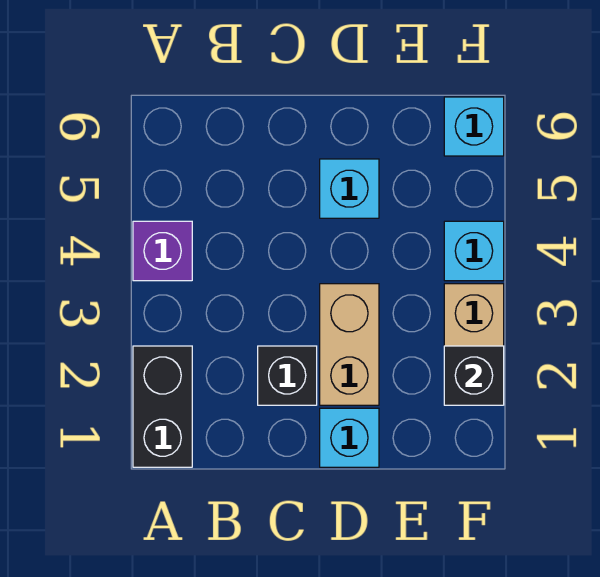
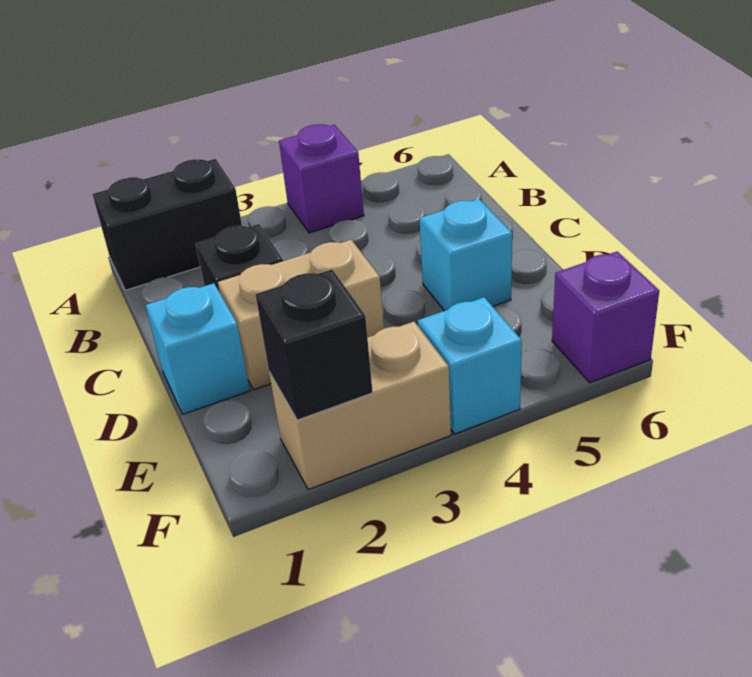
cyan brick F6 level 1 -> purple brick F6 level 1

